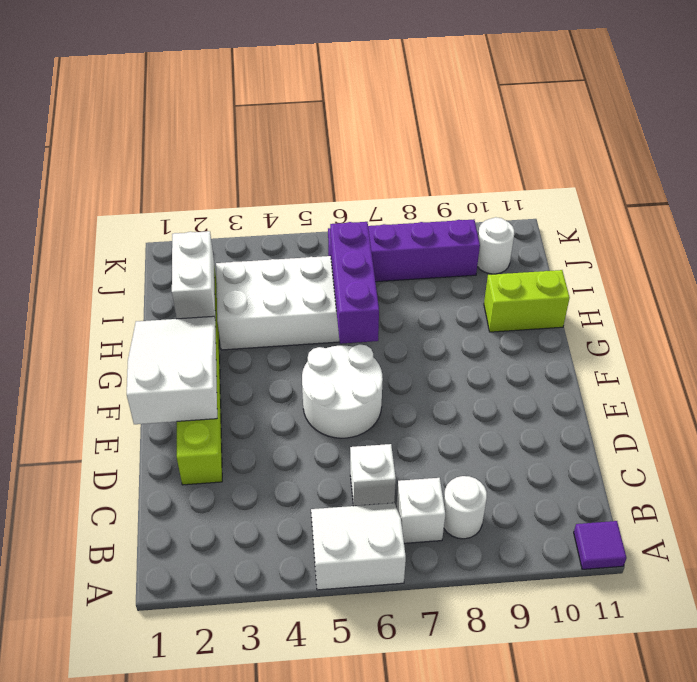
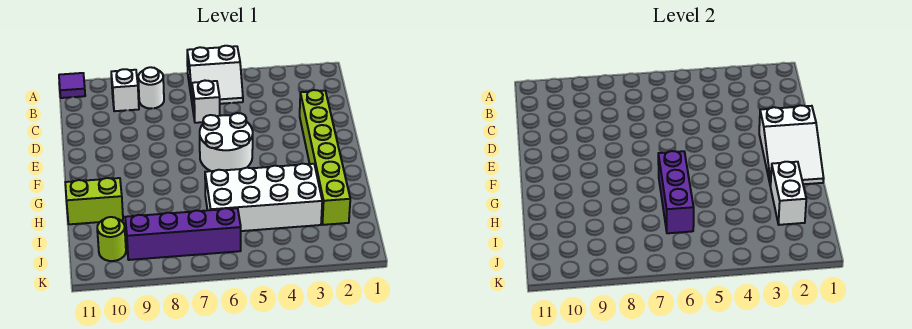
white brick B7 level 1 -> white brick B9 level 1
white round brick J10 level 1 -> lime round brick J10 level 1

